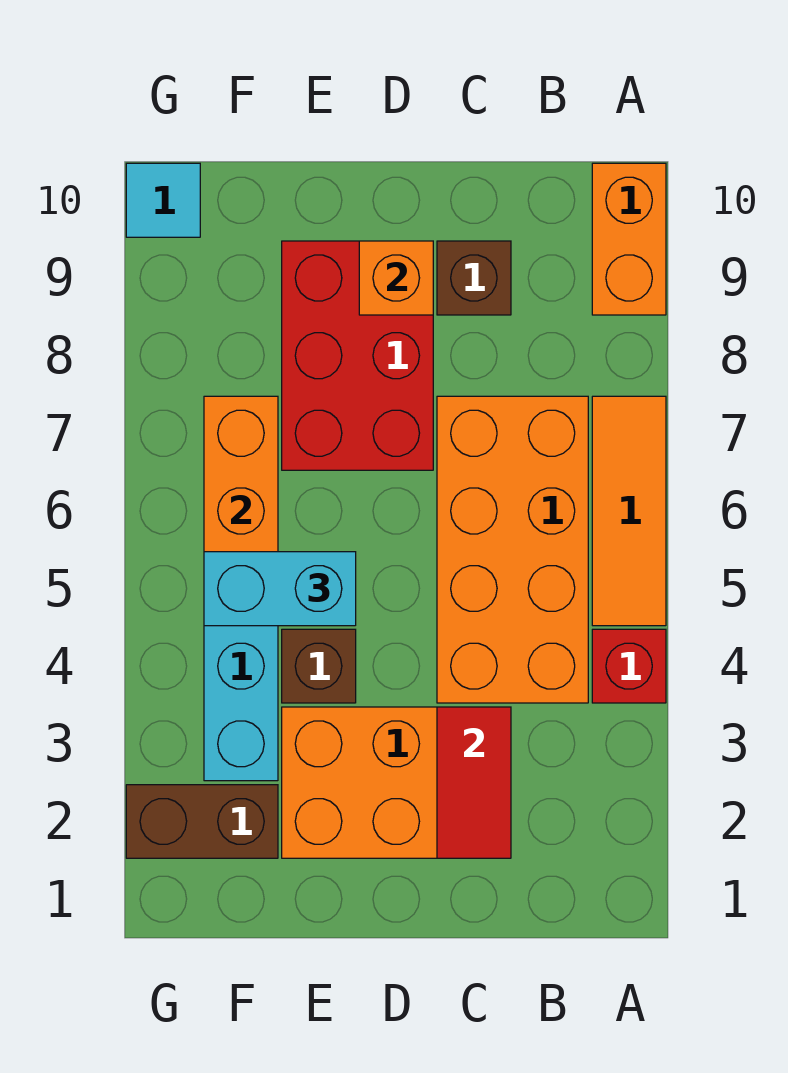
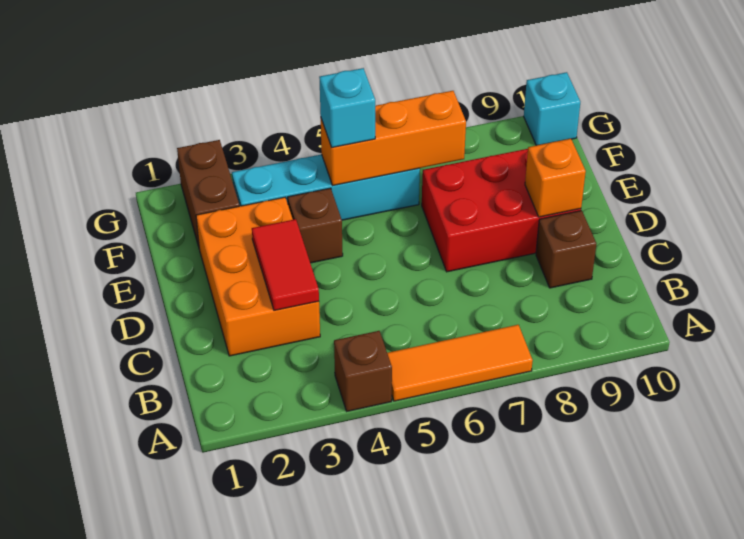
red brick A4 level 1 -> brown brick A4 level 1
orange brick A9:A10 level 1 -> none
orange brick B4:C7 level 1 -> none
red tile C2:C3 level 2 -> red tile C3:D3 level 2
cyan brick E5:F5 level 3 -> cyan brick F5 level 3
cyan tile G10 level 1 -> cyan brick G10 level 1

